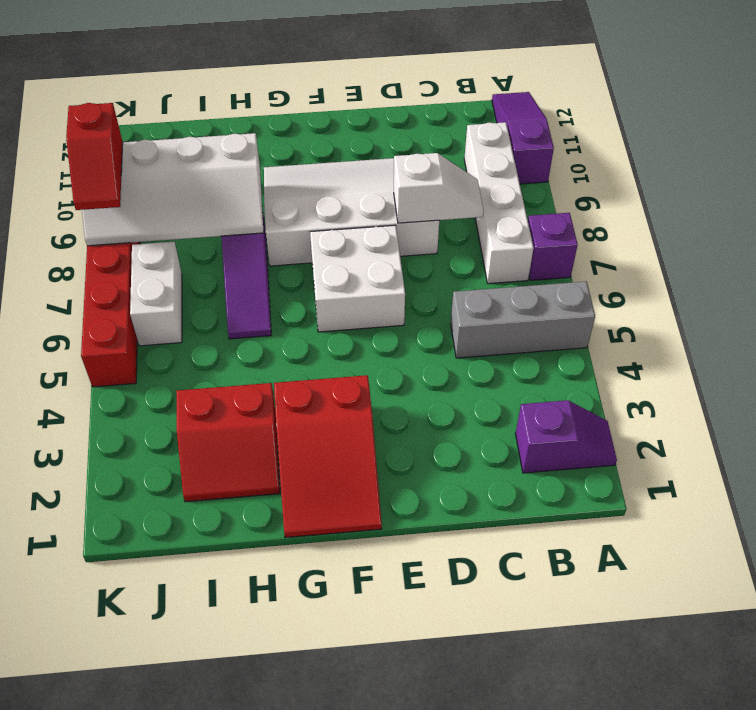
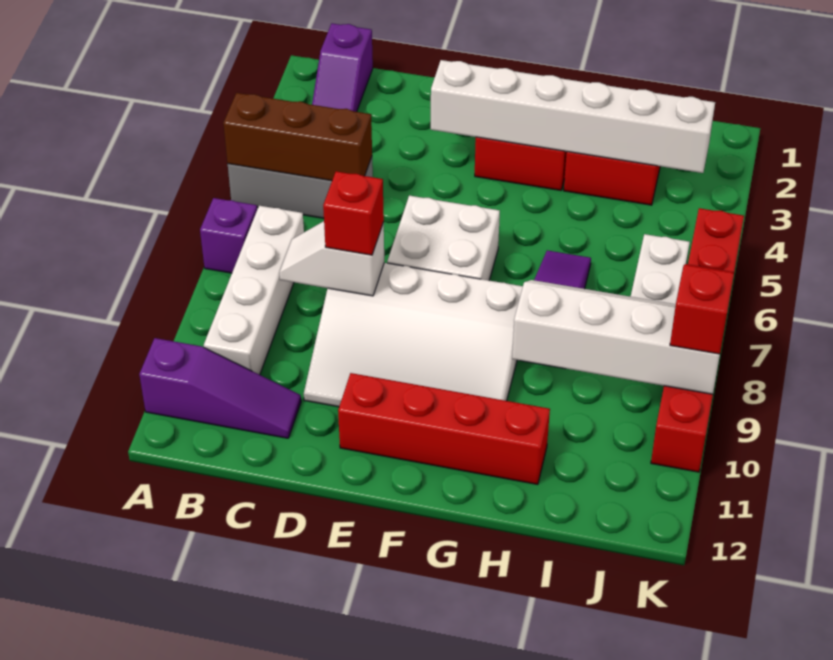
purple slope A2:B2 level 1 top B -> purple slope B1:B2 level 1 top 1
none -> brown brick A5:C5 level 2
purple slope A10:A12 level 1 top 10 -> purple slope A11:C11 level 1 top A
none -> red brick D8 level 3
none -> white brick E3:J3 level 2
none -> red brick E11:H11 level 1

